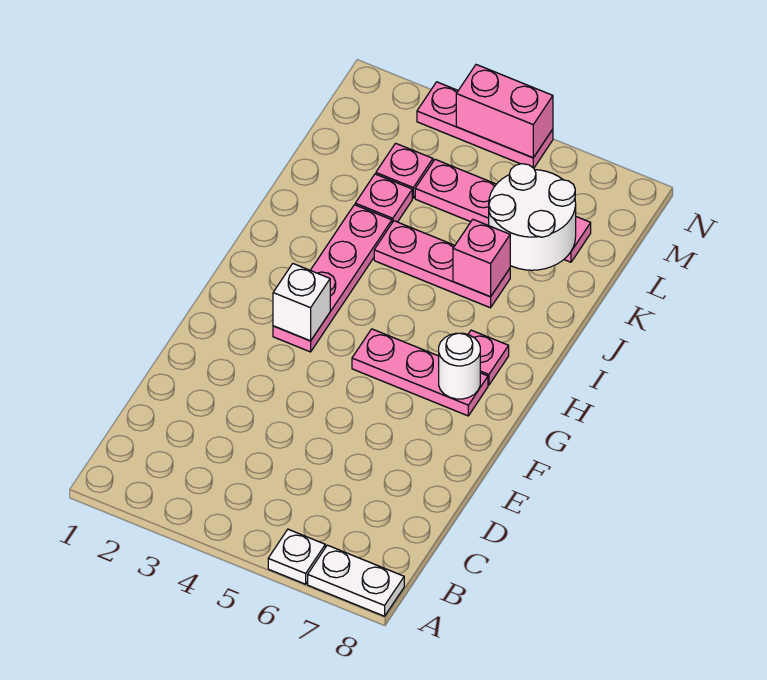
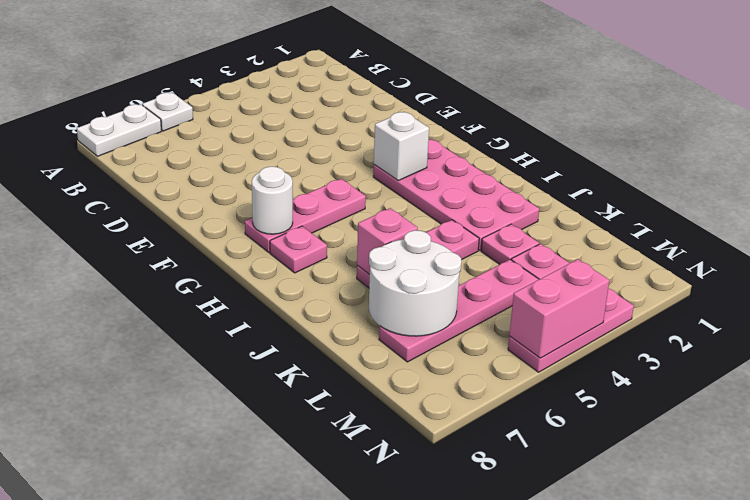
pink plate G3:J3 level 1 -> pink plate G2:J3 level 1

